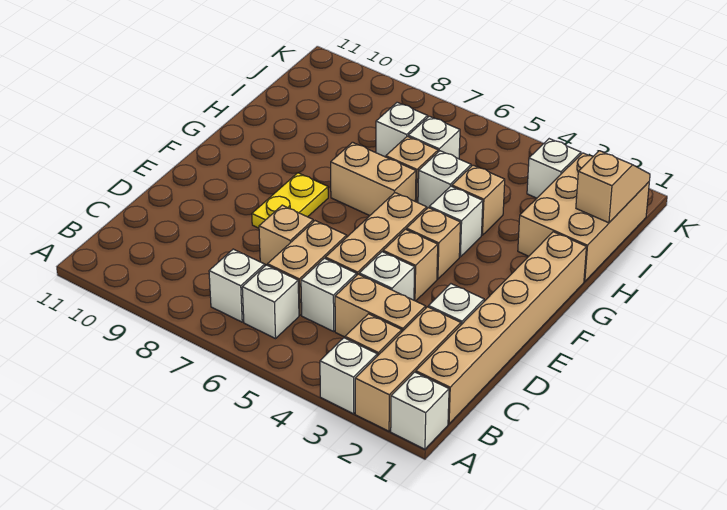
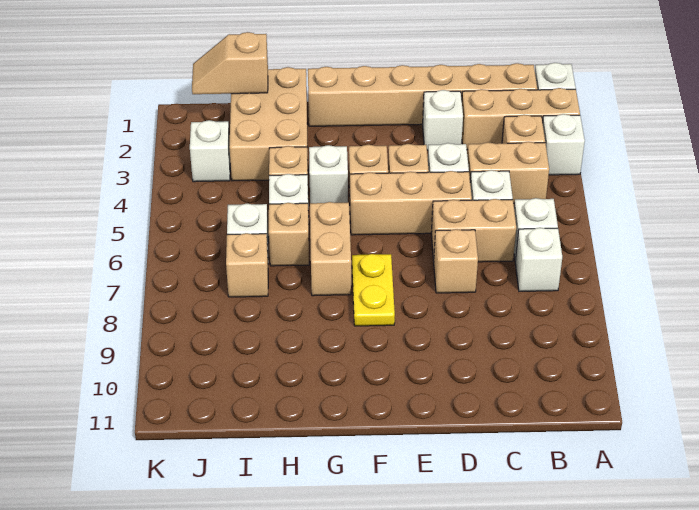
tan brick C3:C4 level 1 -> tan brick B4:C4 level 1
yellow plate E8:F8 level 1 -> yellow plate F7:F8 level 1
tan brick H1:J2 level 1 -> tan brick H1:I3 level 1
white brick I7 level 1 -> tan brick I7 level 1

